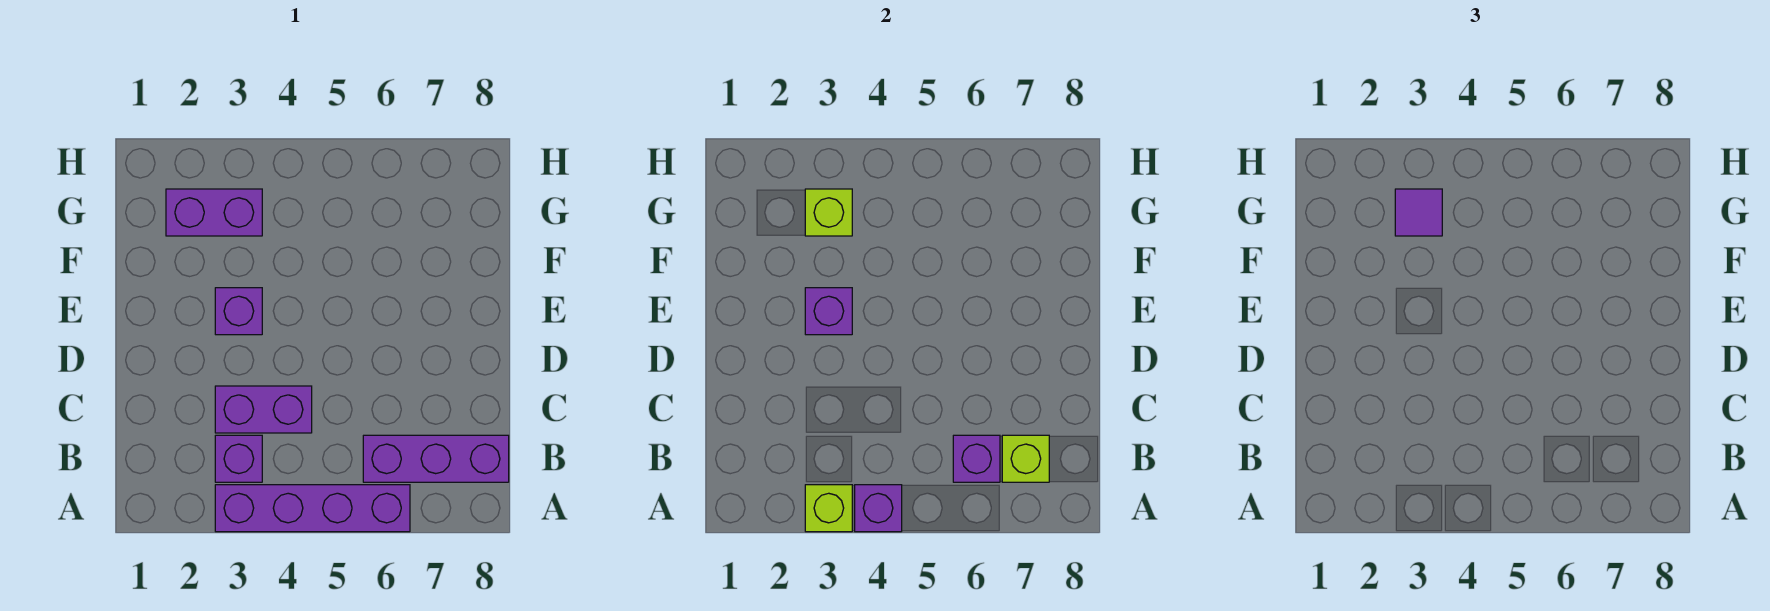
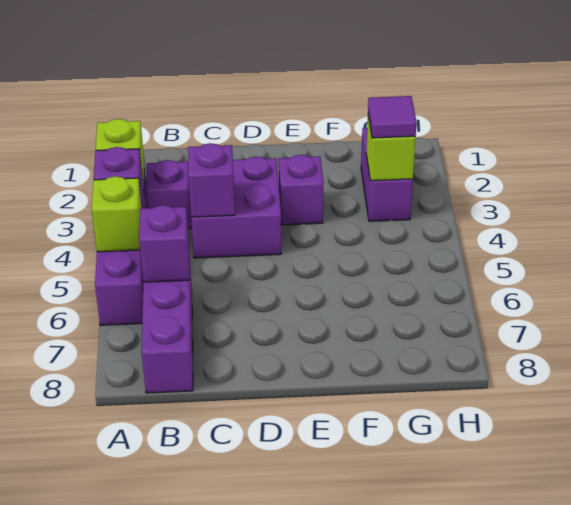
lime brick B7 level 2 -> lime brick A5 level 2
purple brick C3:C4 level 1 -> purple brick C3:D4 level 1
purple brick E3 level 2 -> purple brick C4 level 2

